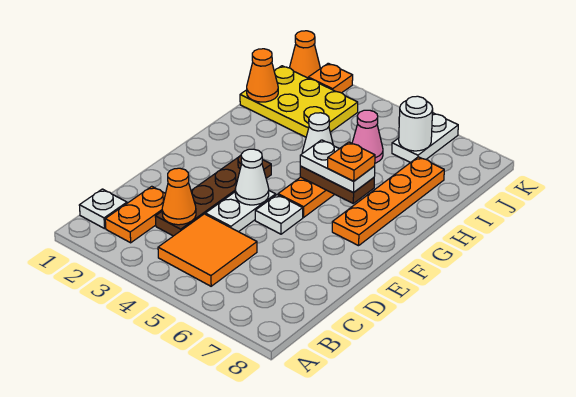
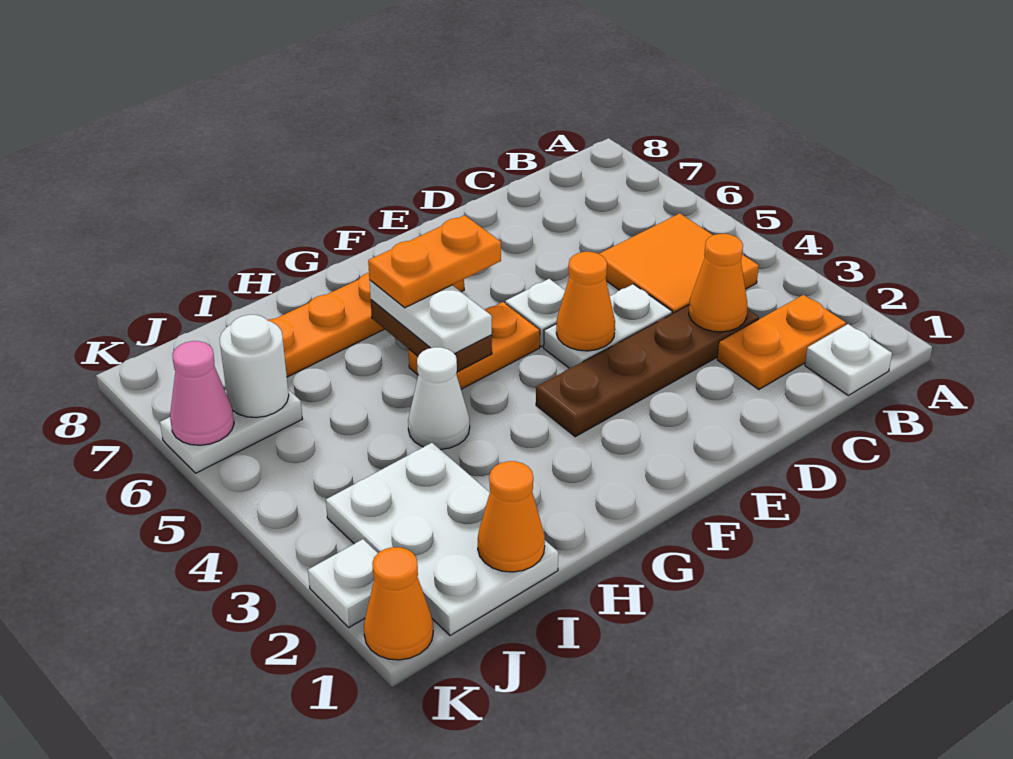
white cone E4 level 2 -> orange cone E4 level 2
orange plate G6 level 4 -> orange plate F6:G6 level 4
yellow plate I1:J3 level 1 -> white plate I1:J3 level 1
pink cone I5 level 1 -> pink cone K6 level 2
orange plate K2 level 1 -> white plate K2 level 1

